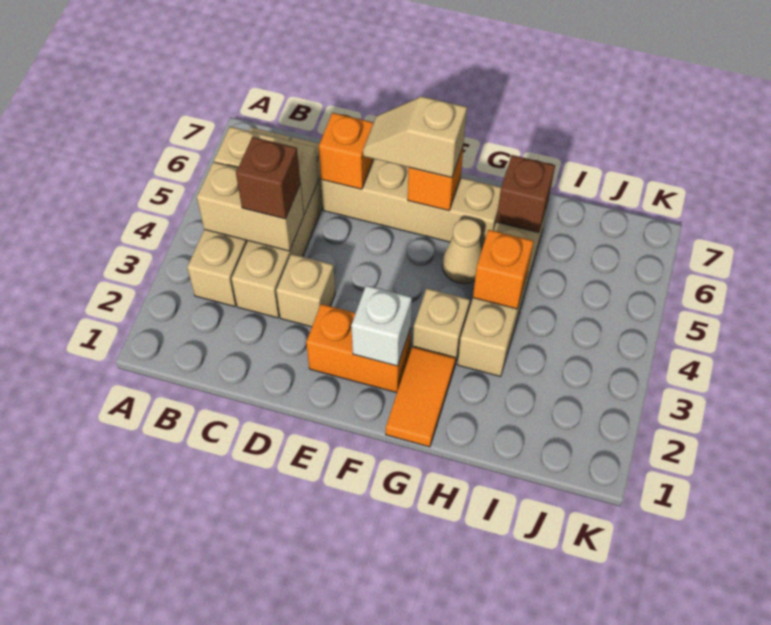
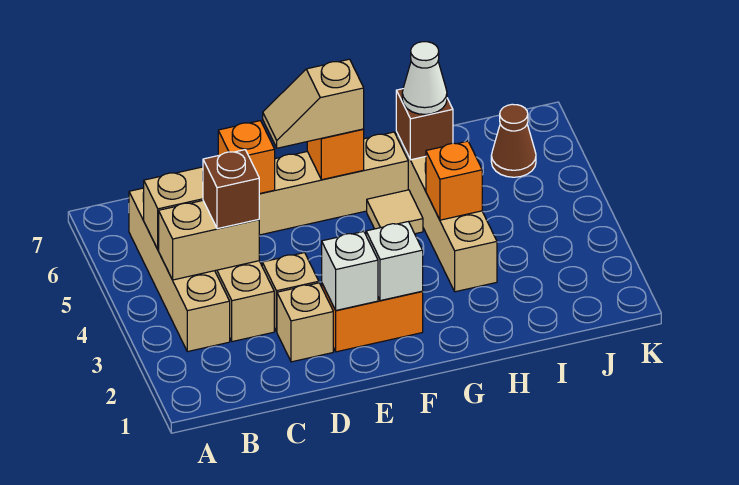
none -> white brick E2 level 2
orange tile G1:G2 level 1 -> none
tan brick G3 level 1 -> tan brick D2 level 1
tan cone G5 level 1 -> tan tile G5 level 1
none -> white cone H6 level 3
none -> brown cone J6 level 1

